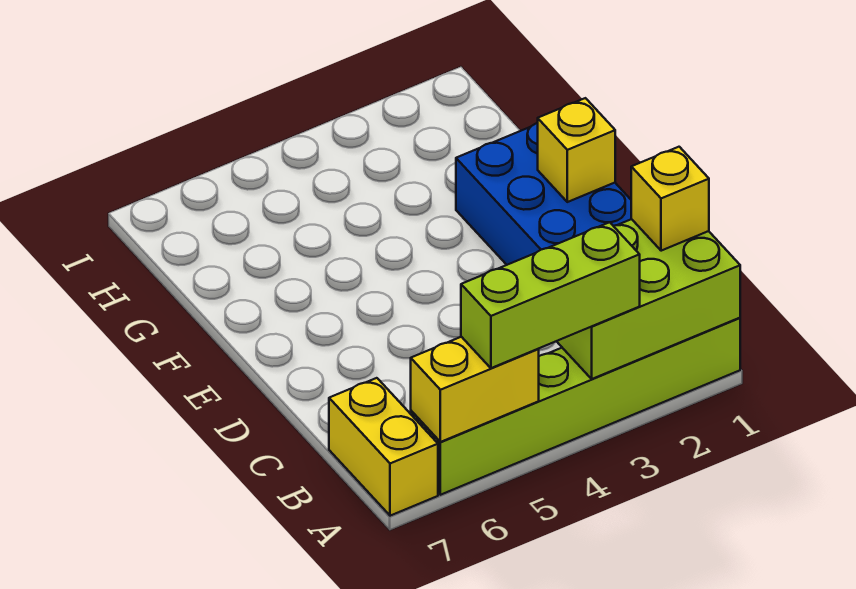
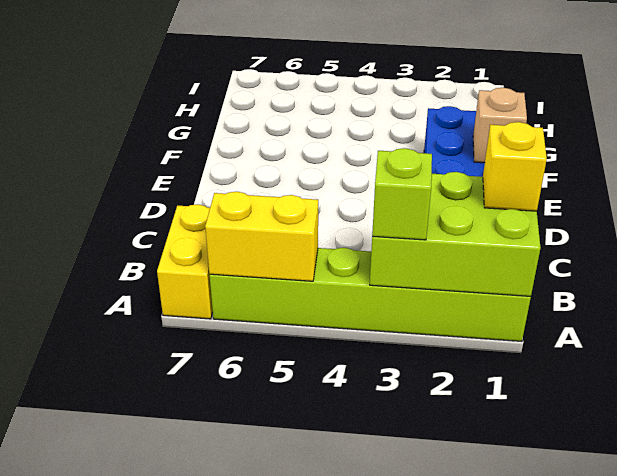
lime brick A3:A5 level 3 -> lime brick A3 level 3
yellow brick E1 level 2 -> tan brick E1 level 2

